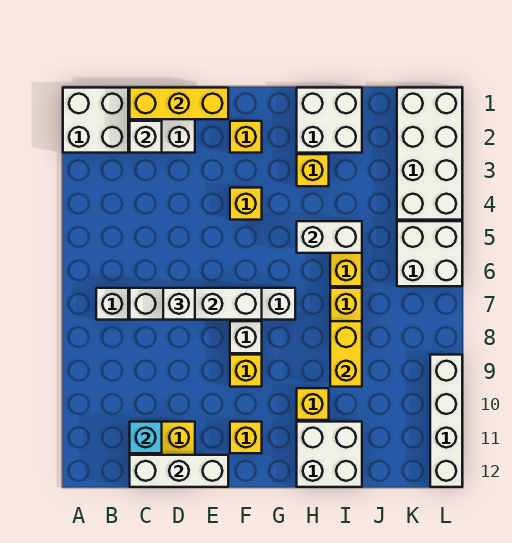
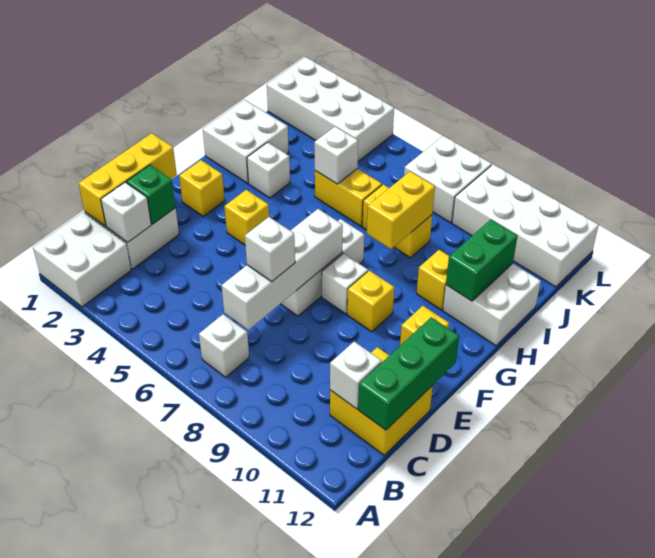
cyan brick C11 level 2 -> white brick C11 level 2
white brick C12:E12 level 2 -> green brick C12:E12 level 2
none -> green brick D2 level 2
yellow brick H3 level 1 -> white brick H3 level 1
white brick H5:I5 level 2 -> white brick I5 level 2
none -> green brick H11:I11 level 2
yellow brick I8:I9 level 2 -> yellow brick H8:I8 level 2
white brick K5:L6 level 1 -> white brick K7:L8 level 1
white brick L9:L12 level 1 -> white brick K9:L12 level 1

